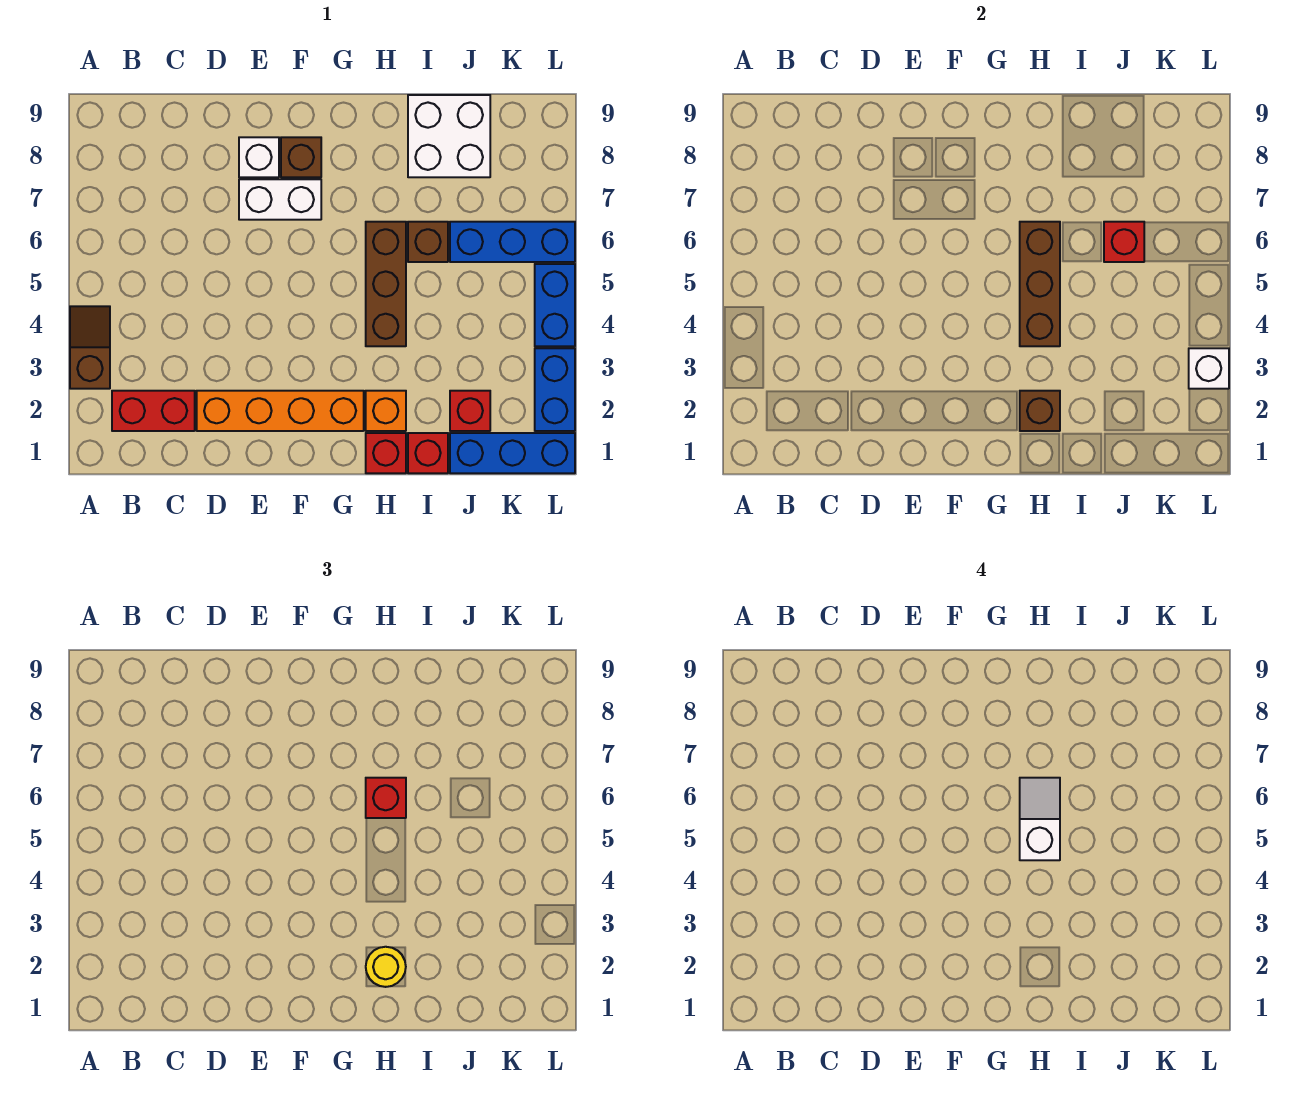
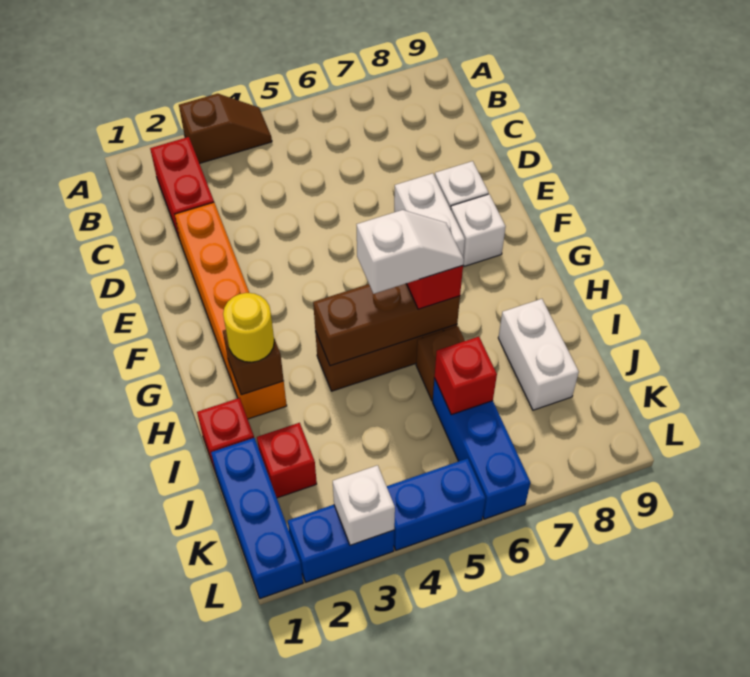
brown brick F8 level 1 -> white brick F8 level 1
red brick H1 level 1 -> none
white brick I8:J9 level 1 -> white brick I8:J8 level 1

